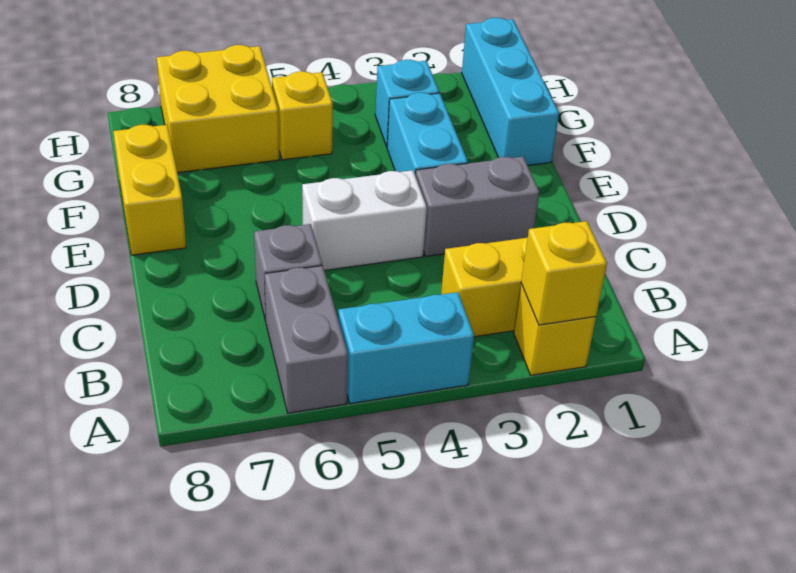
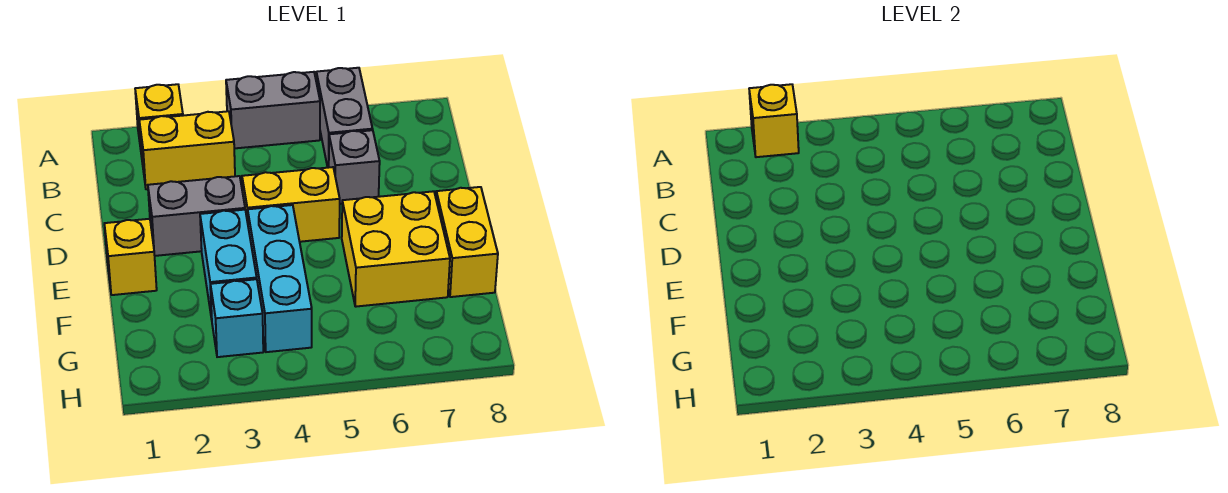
cyan brick A4:A5 level 1 -> grey brick A4:A5 level 1
white brick D4:D5 level 1 -> yellow brick D4:D5 level 1
cyan brick F1:H1 level 1 -> cyan brick E4:G4 level 1
yellow brick G5 level 1 -> yellow brick E1 level 1
yellow brick G6:H7 level 1 -> yellow brick E6:F7 level 1

